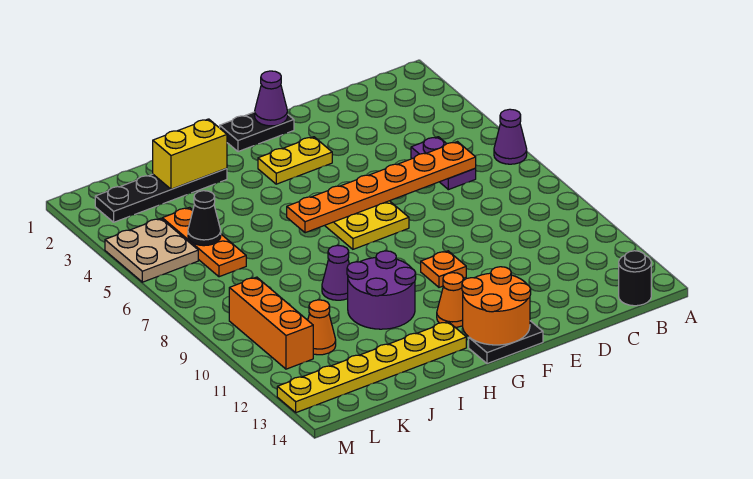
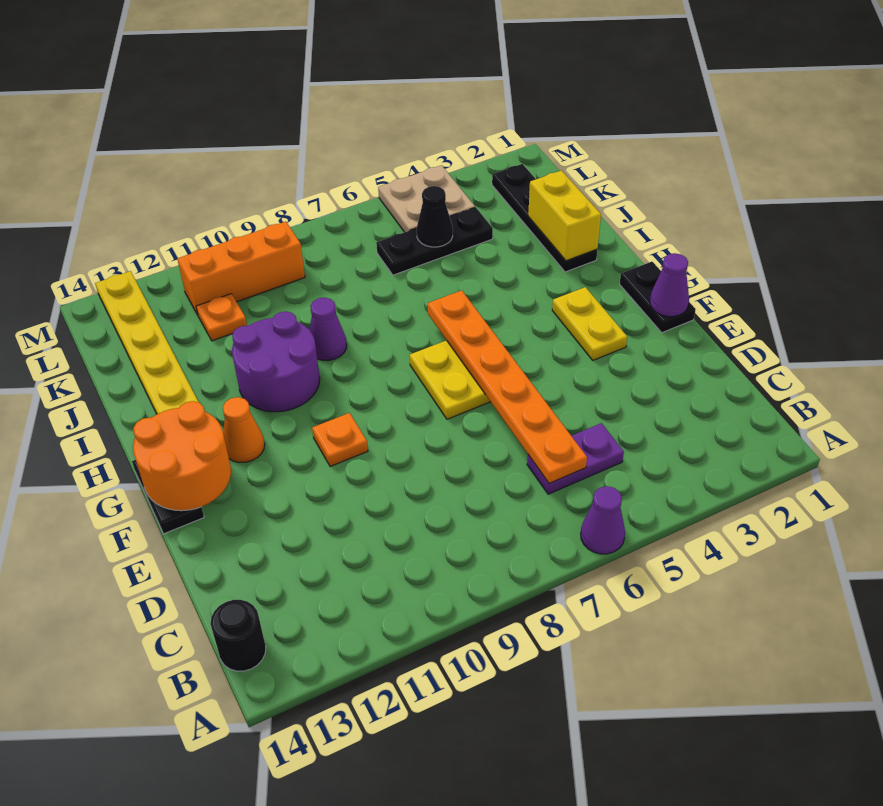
orange plate K4:K6 level 1 -> black plate K4:K6 level 1
orange cone K11 level 1 -> orange plate K11 level 1

